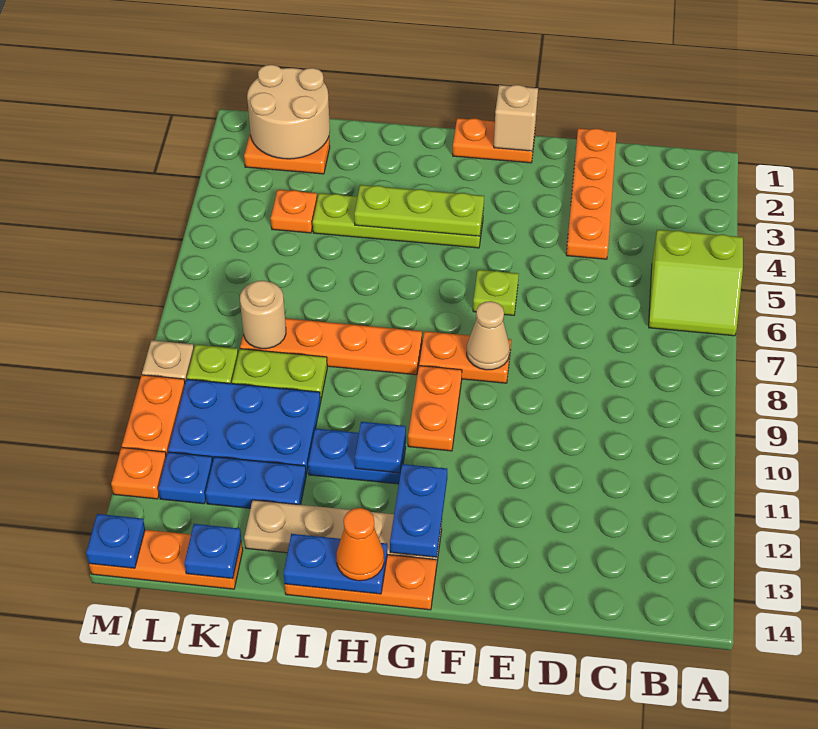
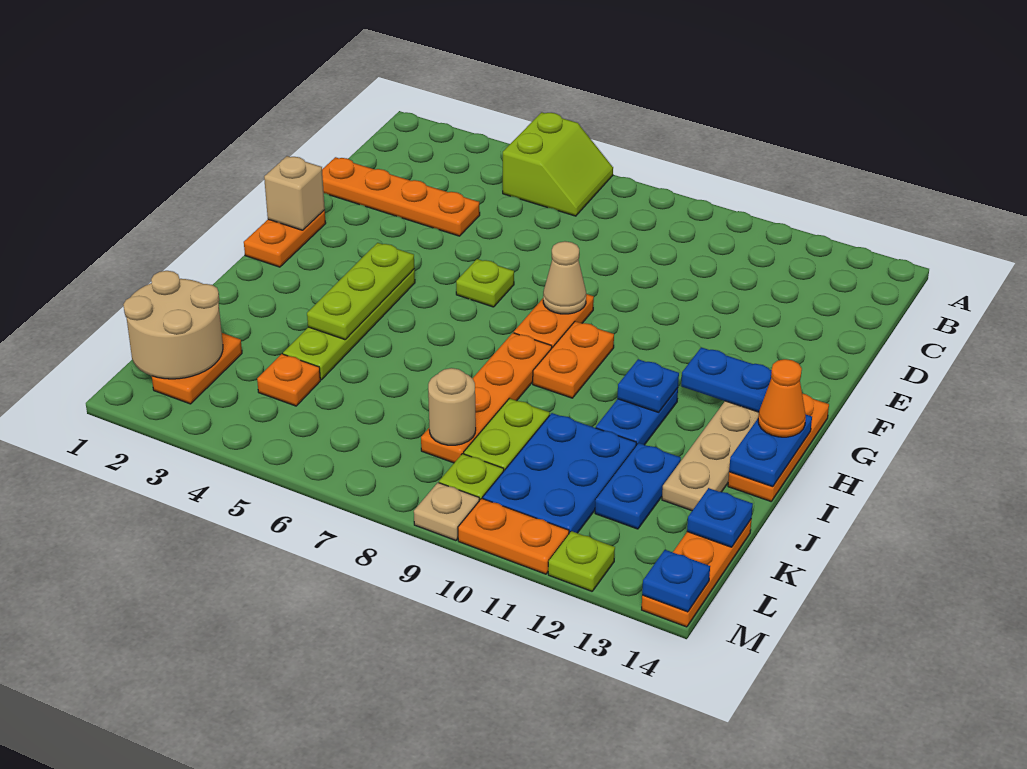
orange plate G9:G10 level 1 -> orange plate G9:H9 level 1
blue plate L12 level 1 -> none
orange plate M12 level 1 -> lime plate M12 level 1

